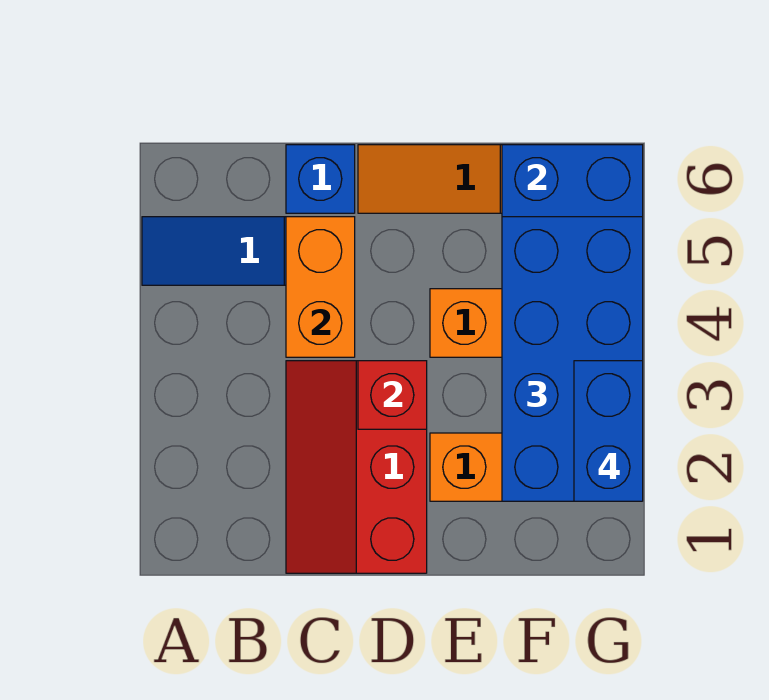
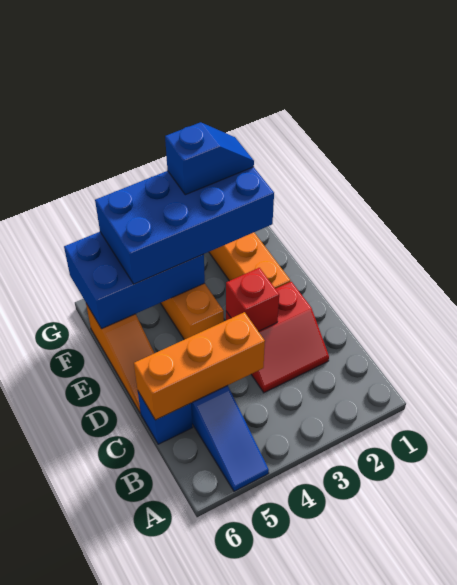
red slope C1:D3 level 1 top D -> red slope C2:D3 level 1 top D
orange brick C4:C5 level 2 -> orange brick C4:C6 level 2
blue brick G2:G3 level 4 -> blue slope G2:G3 level 4 top 3

